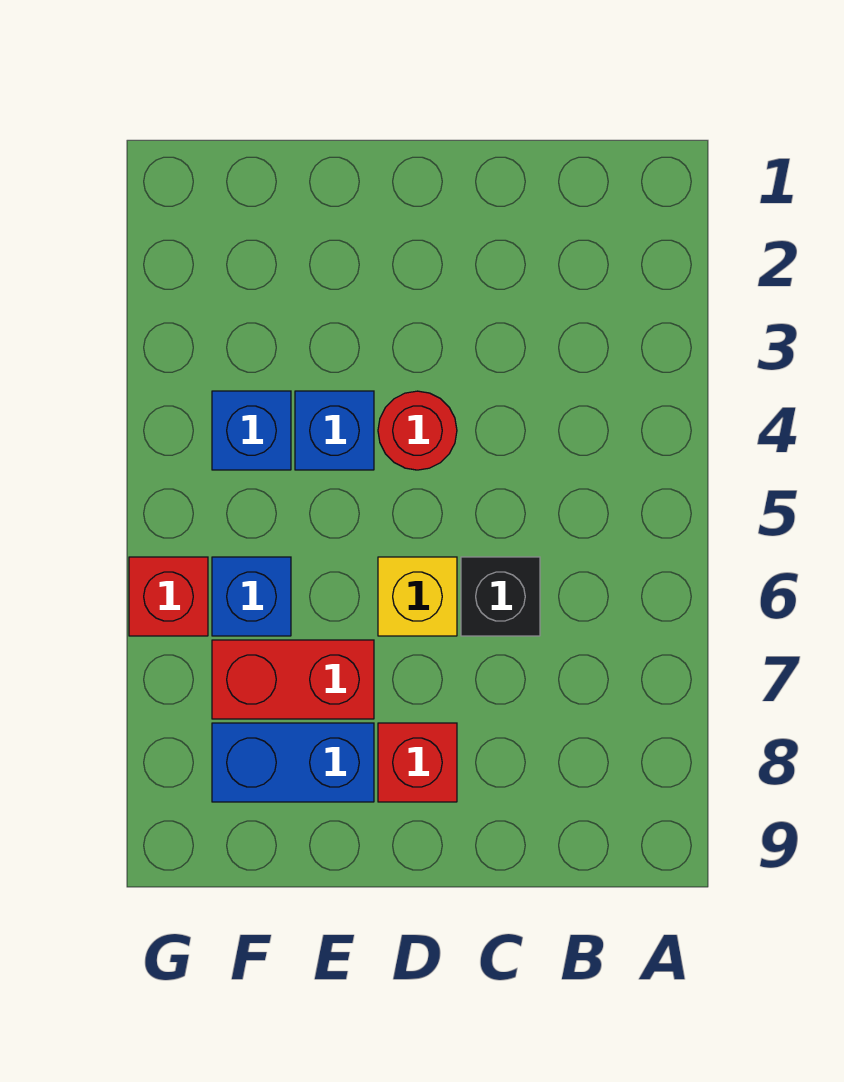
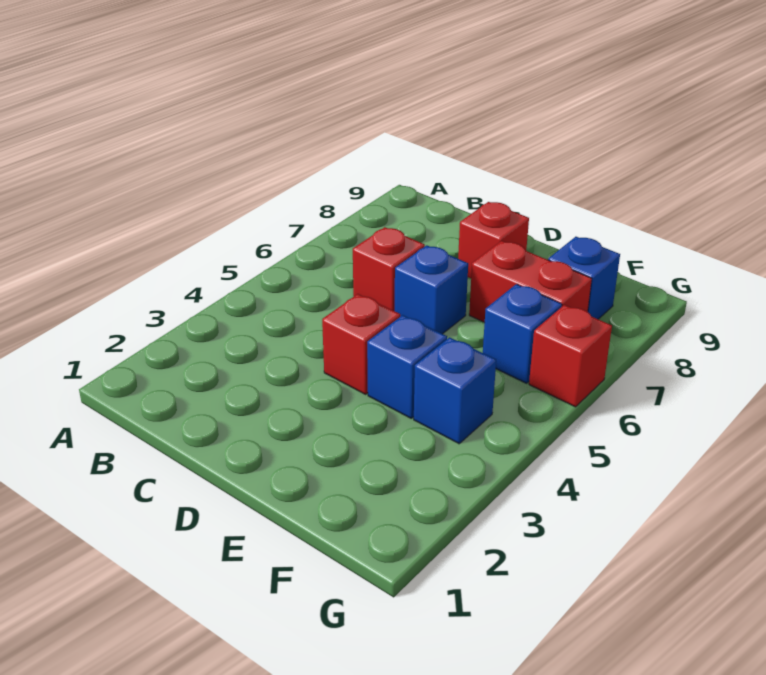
black brick C6 level 1 -> red brick C6 level 1
red round brick D4 level 1 -> red brick D4 level 1
yellow brick D6 level 1 -> blue brick D6 level 1
blue brick E8:F8 level 1 -> blue brick F8 level 1

